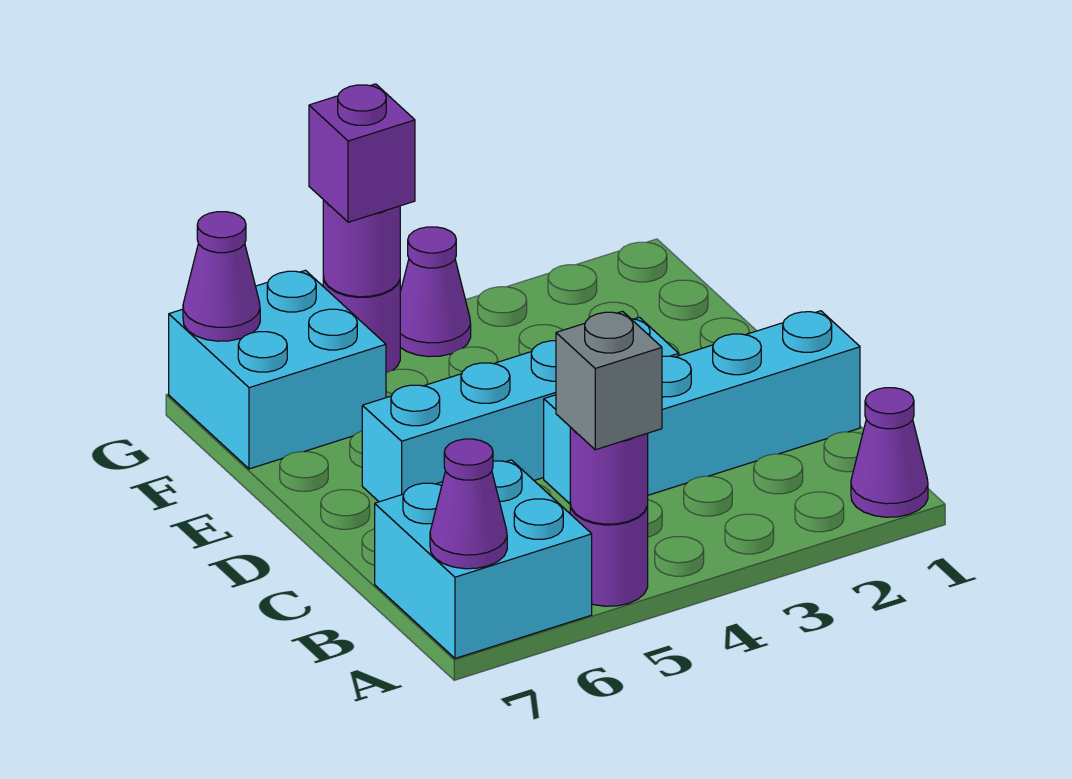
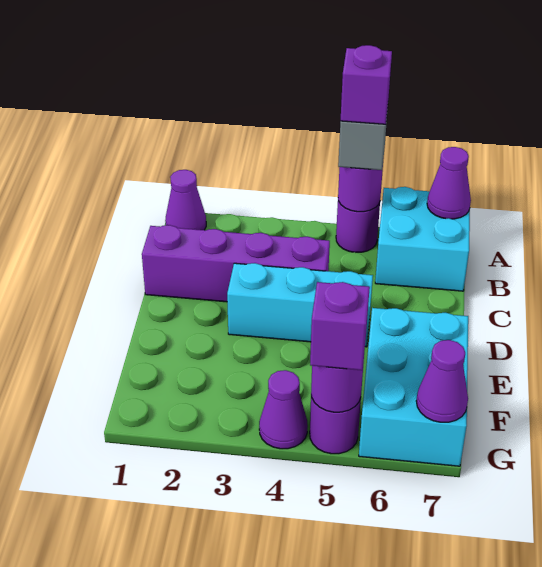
none -> purple brick A5 level 4
cyan brick C1:C4 level 1 -> purple brick C1:C4 level 1
cyan brick D3:D6 level 1 -> cyan brick D3:D5 level 1
cyan brick F6:G7 level 1 -> cyan brick E6:G7 level 1

